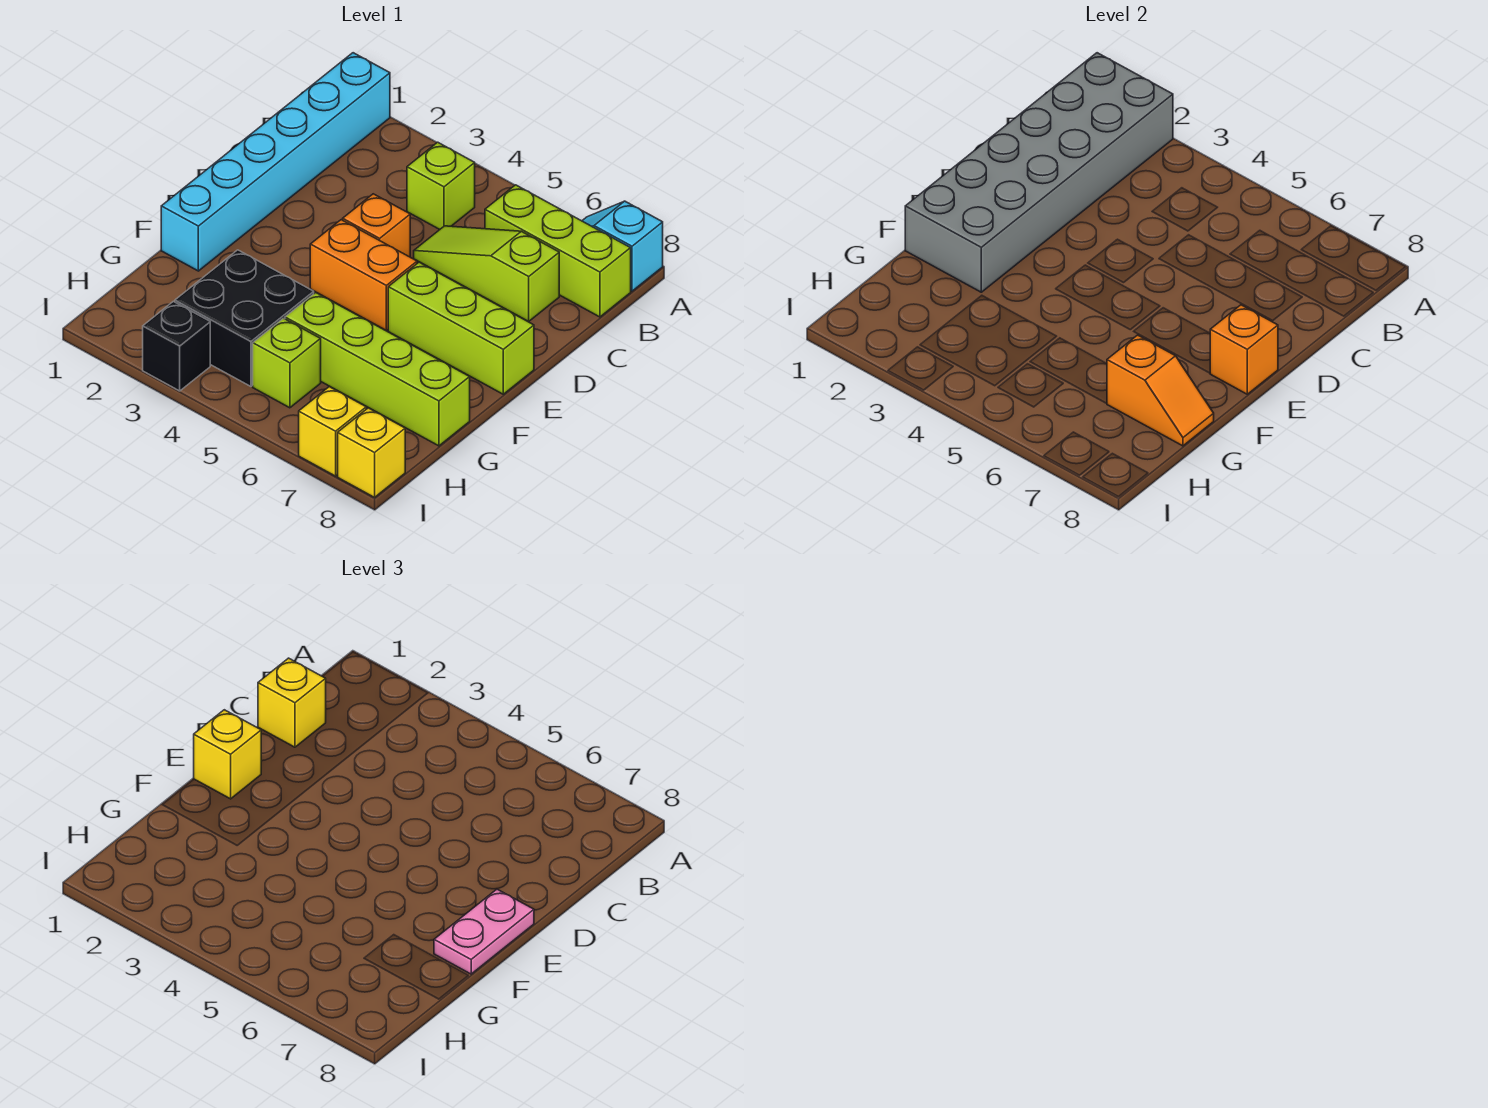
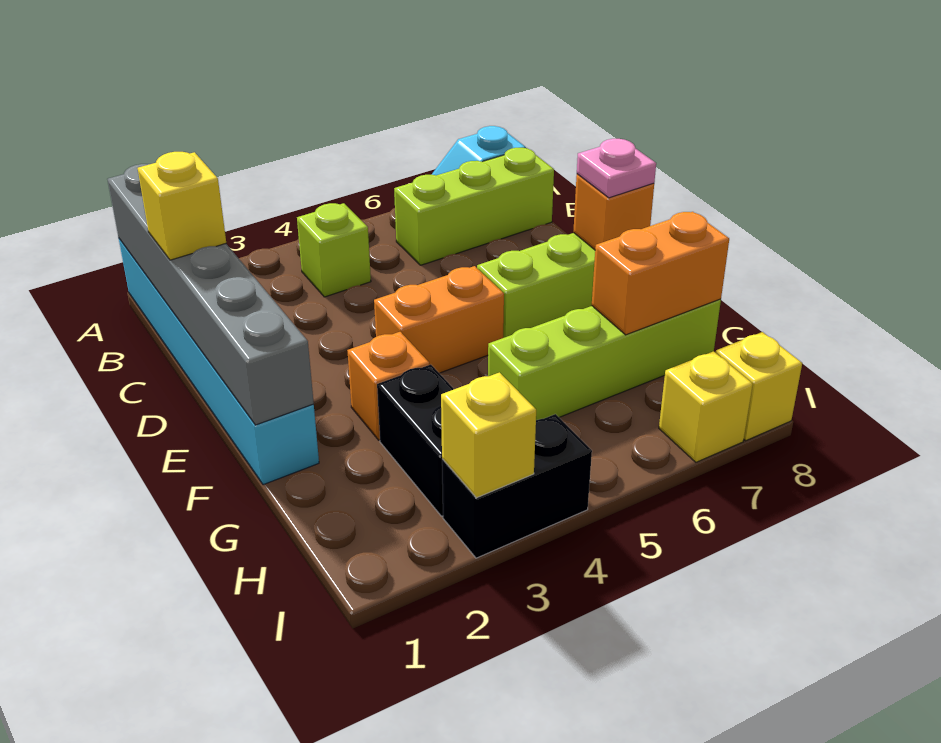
grey brick A1:F2 level 2 -> grey brick A1:F1 level 2
lime slope C5:C7 level 1 top 7 -> none
orange brick D4 level 1 -> orange brick F3 level 1
yellow brick E1 level 3 -> yellow brick I3 level 2
pink plate E8:F8 level 3 -> pink plate E8 level 3
black brick G3:H4 level 1 -> black brick G3:H3 level 1
orange slope G7:G8 level 2 top 7 -> orange brick G7:G8 level 2
lime brick H5 level 1 -> none
black brick I3 level 1 -> black brick I3:I4 level 1

